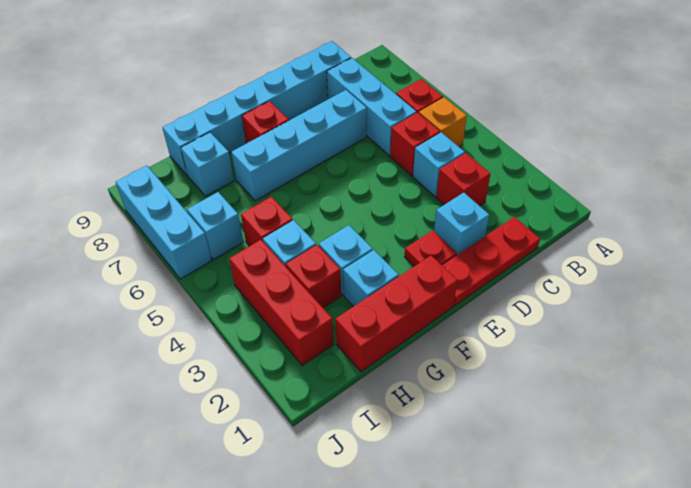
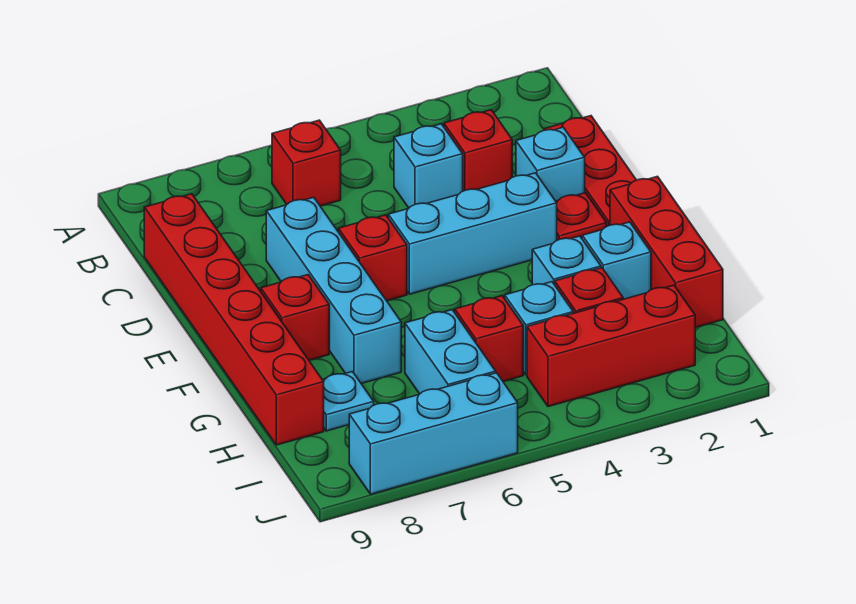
orange brick B5 level 1 -> none
red brick C5 level 1 -> red brick E6 level 1
cyan brick C6:C8 level 1 -> cyan brick E3:E5 level 1
cyan brick C9:H9 level 1 -> red brick C9:H9 level 1
cyan brick H8 level 1 -> cyan plate H8 level 1
cyan brick I6 level 1 -> cyan brick H6:I6 level 1

